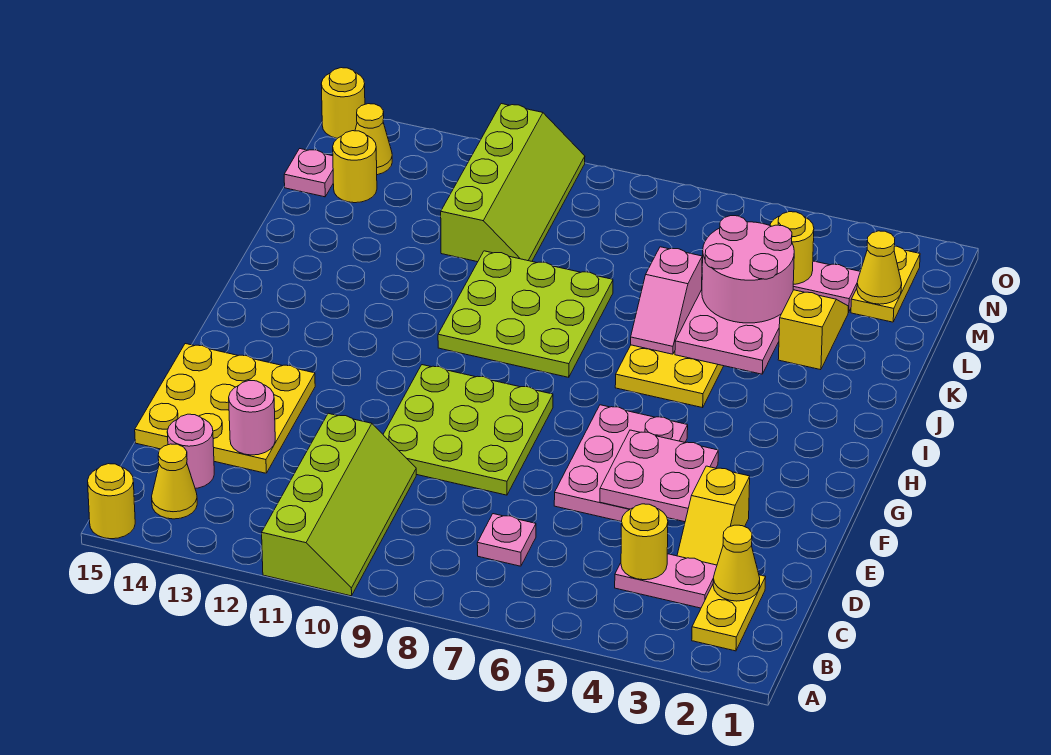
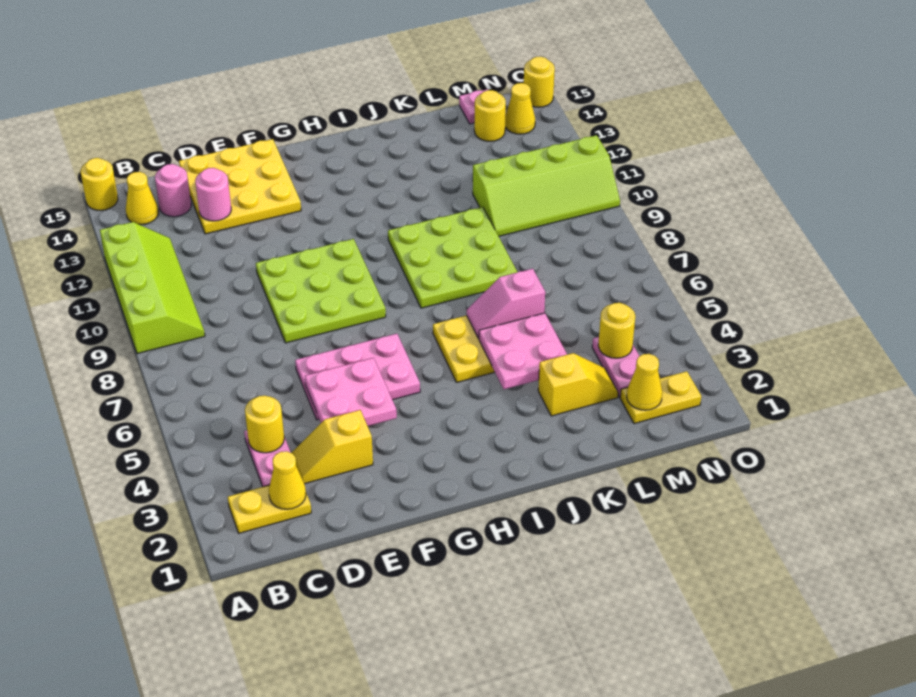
lime slope A10:D11 level 1 top 11 -> lime slope A9:B12 level 1 top A
pink plate C7 level 1 -> none
pink round brick K4:L5 level 3 -> none

